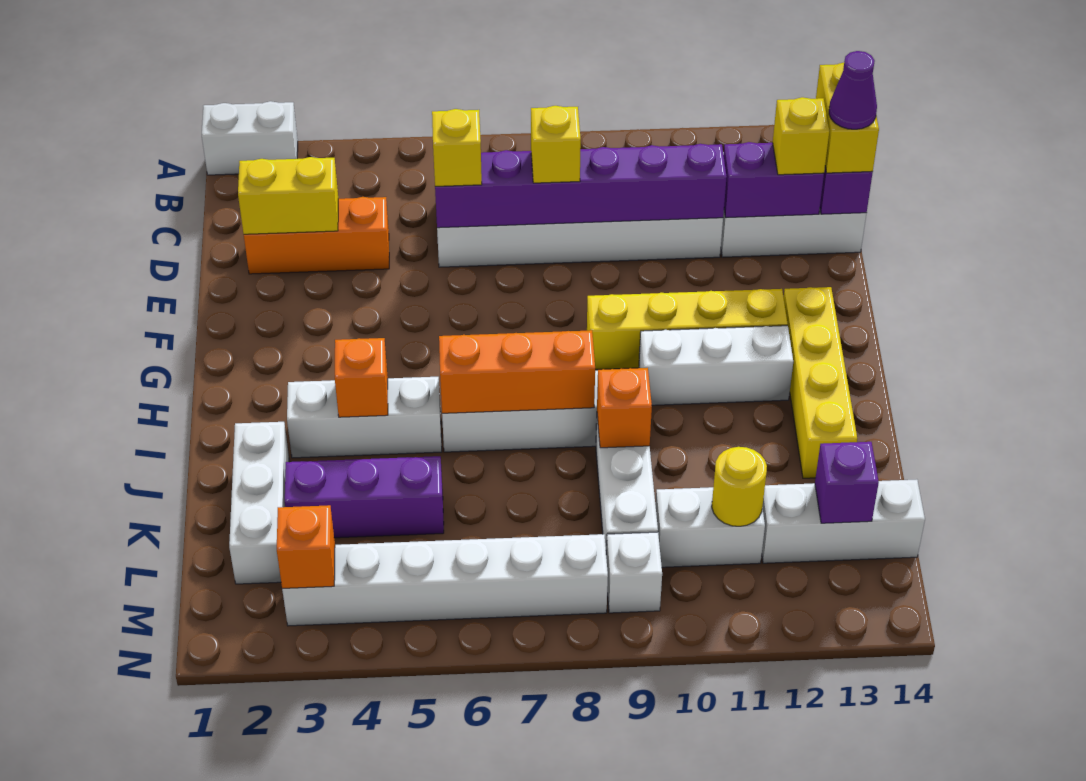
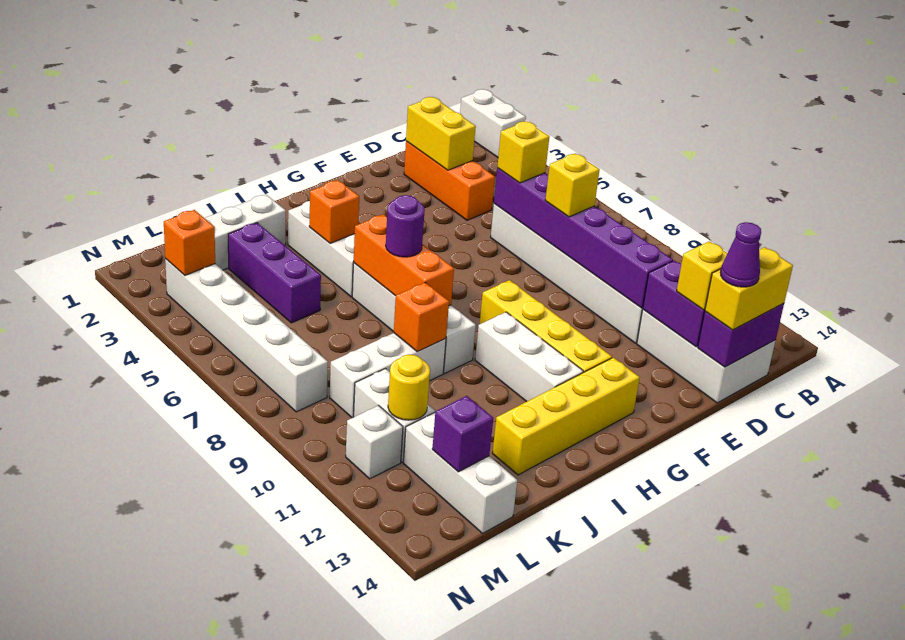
none -> purple round brick I7 level 3
white brick M9 level 1 -> white brick M11 level 1

